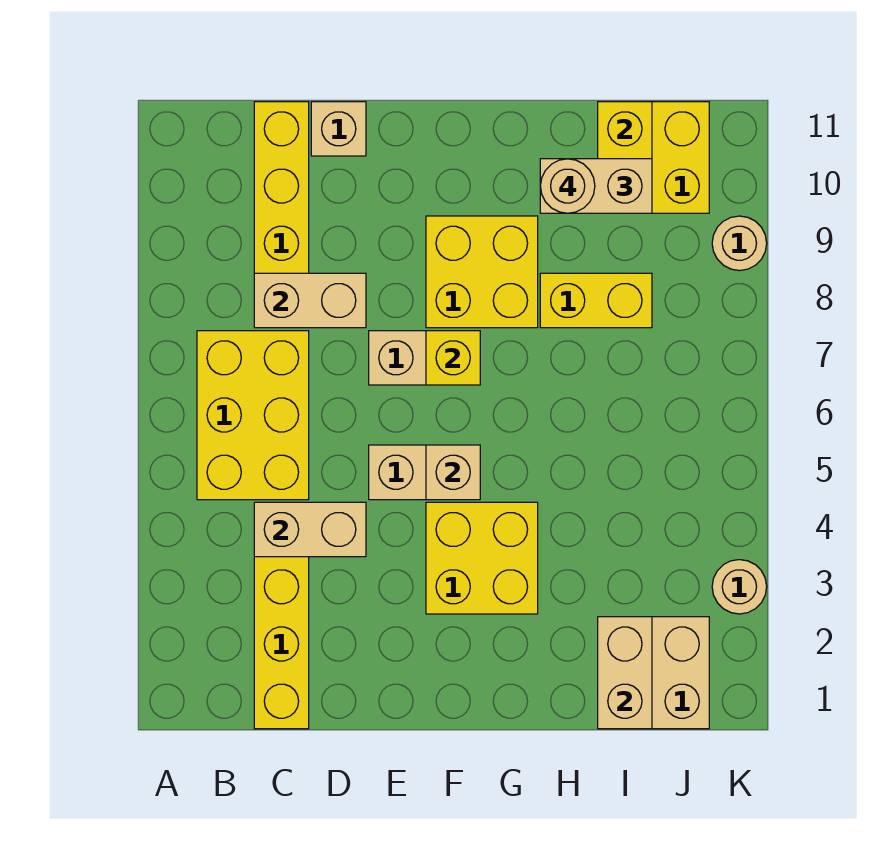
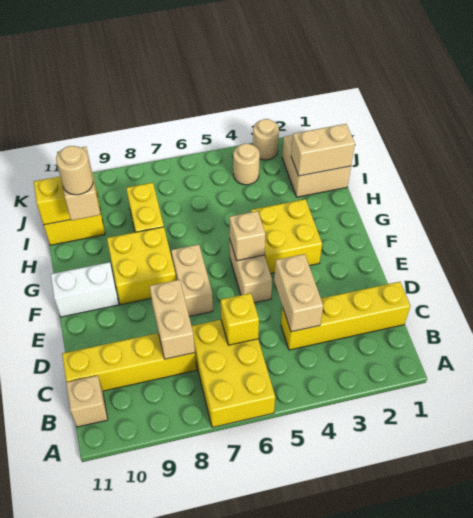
yellow brick B5:C7 level 1 -> yellow brick A6:C7 level 1
tan brick D11 level 1 -> tan brick B11 level 1
yellow brick F7 level 2 -> yellow brick C6 level 2
none -> white brick F10:F11 level 1
tan round brick K9 level 1 -> tan round brick J4 level 1

